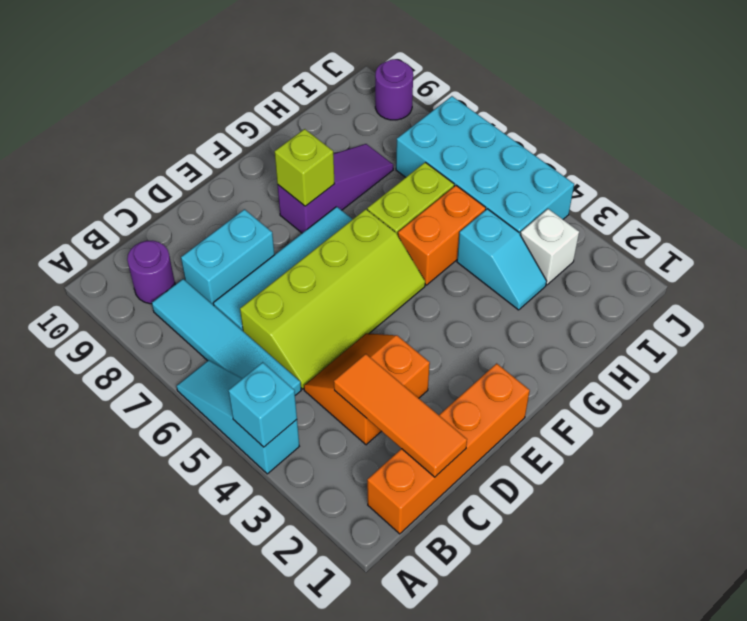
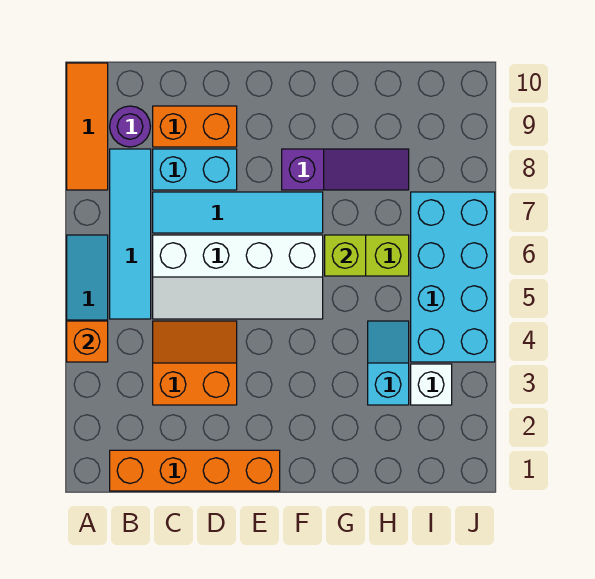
cyan brick A4 level 2 -> orange brick A4 level 2
orange tile C1:C3 level 2 -> orange tile A8:A10 level 1
lime slope C5:F6 level 1 top 6 -> white slope C5:F6 level 1 top 6
lime brick F8 level 2 -> lime brick G6 level 2
orange brick G5:H5 level 1 -> orange brick C9:D9 level 1
cyan slope H3:H4 level 1 top 4 -> cyan slope H3:H4 level 1 top 3
purple round brick J9 level 1 -> none

